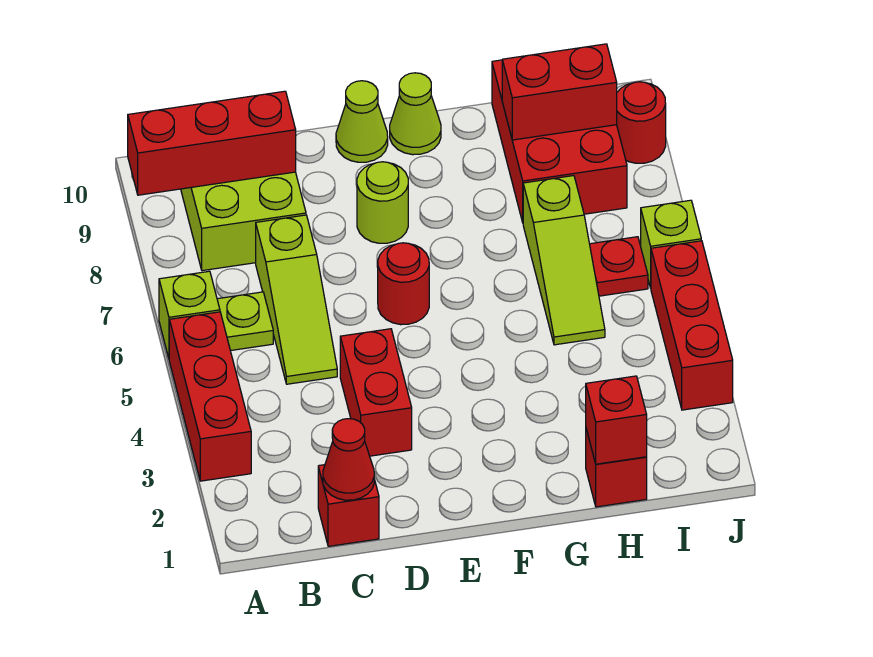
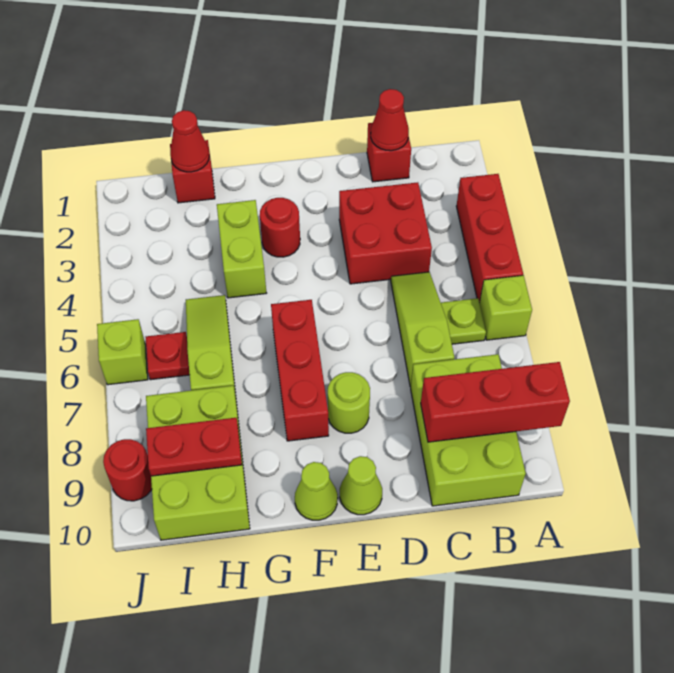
red brick D3:D4 level 1 -> red brick C3:D4 level 1
red round brick E6 level 1 -> red round brick F3 level 1
none -> lime brick G3:G4 level 1
red brick H1 level 2 -> red cone H1 level 2
red brick H8:I10 level 1 -> lime brick H8:I10 level 1
red brick H9:I9 level 2 -> red plate H9:I9 level 2
red brick J3:J5 level 1 -> red brick F6:F8 level 1

